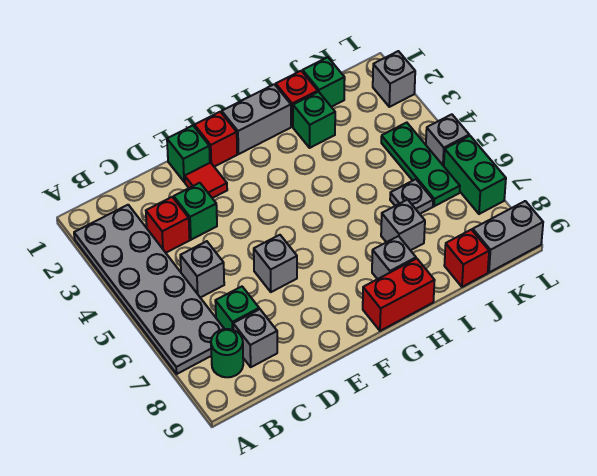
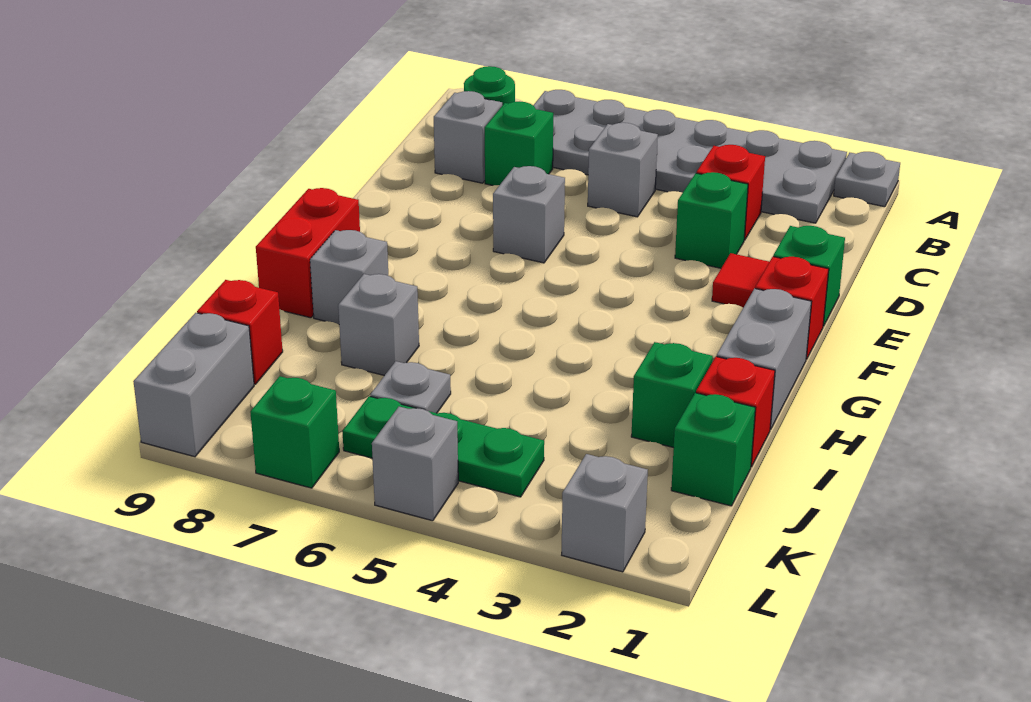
none -> grey plate A1 level 1
green brick L6:L7 level 1 -> green brick L7 level 1

